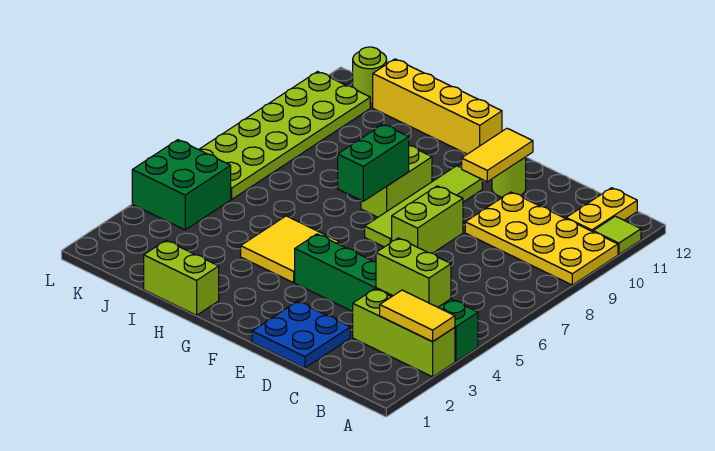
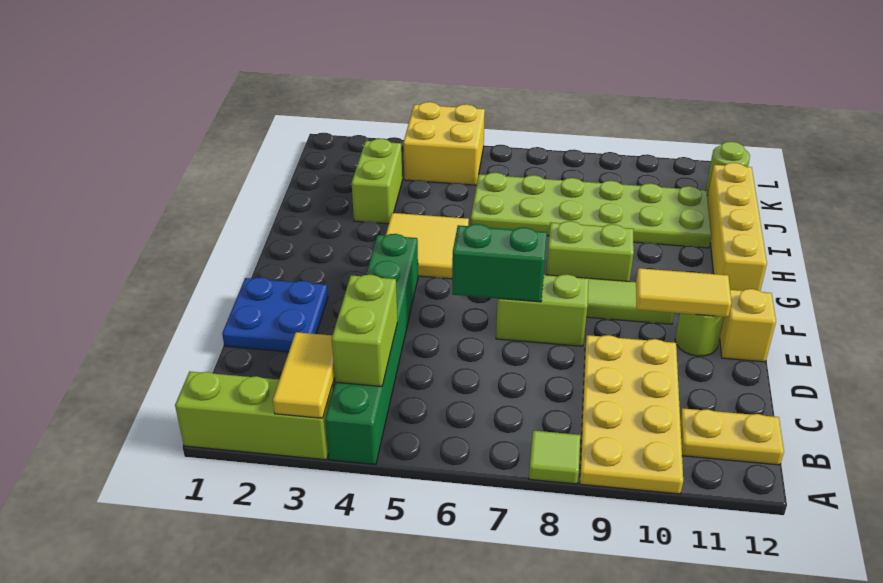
lime brick A3:C3 level 1 -> lime brick A1:A3 level 1
lime tile A11 level 1 -> lime tile A8 level 1
none -> yellow brick E12 level 1
green brick G7:G8 level 2 -> green brick E6:E7 level 2
lime brick H1:I1 level 1 -> lime brick I3:J3 level 1
green brick K4:L5 level 1 -> yellow brick K4:L5 level 1
lime plate K6:L11 level 1 -> lime plate I6:J11 level 1

